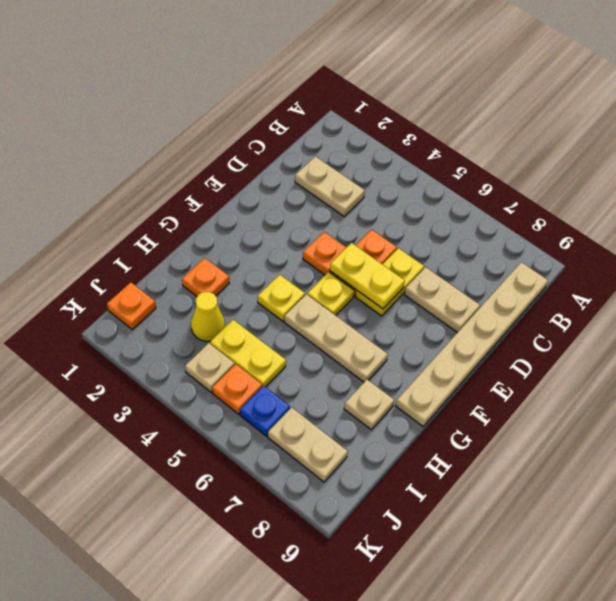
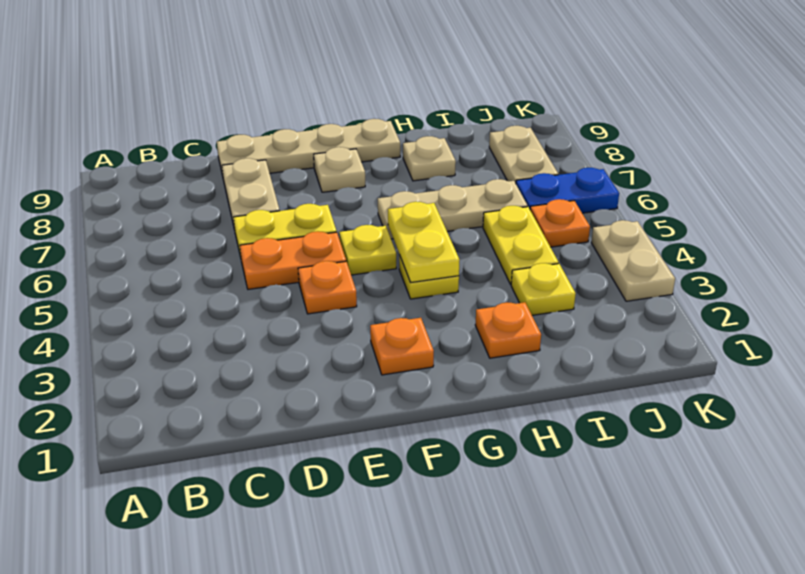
tan plate B9:G9 level 1 -> tan plate D9:G9 level 1
tan plate C2:C3 level 1 -> tan plate K3:K4 level 1
yellow plate E5:E6 level 2 -> yellow plate G4:G5 level 2
tan plate G5:G7 level 1 -> tan plate G6:I6 level 1
yellow cone I3 level 1 -> yellow plate I3 level 1
orange plate J1 level 1 -> orange plate F2 level 1
tan plate J4 level 1 -> tan plate F8 level 1
blue plate J6 level 1 -> blue plate J6:K6 level 1

